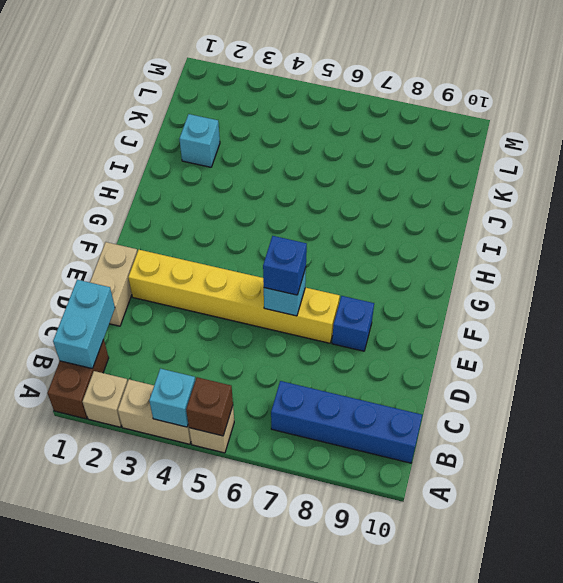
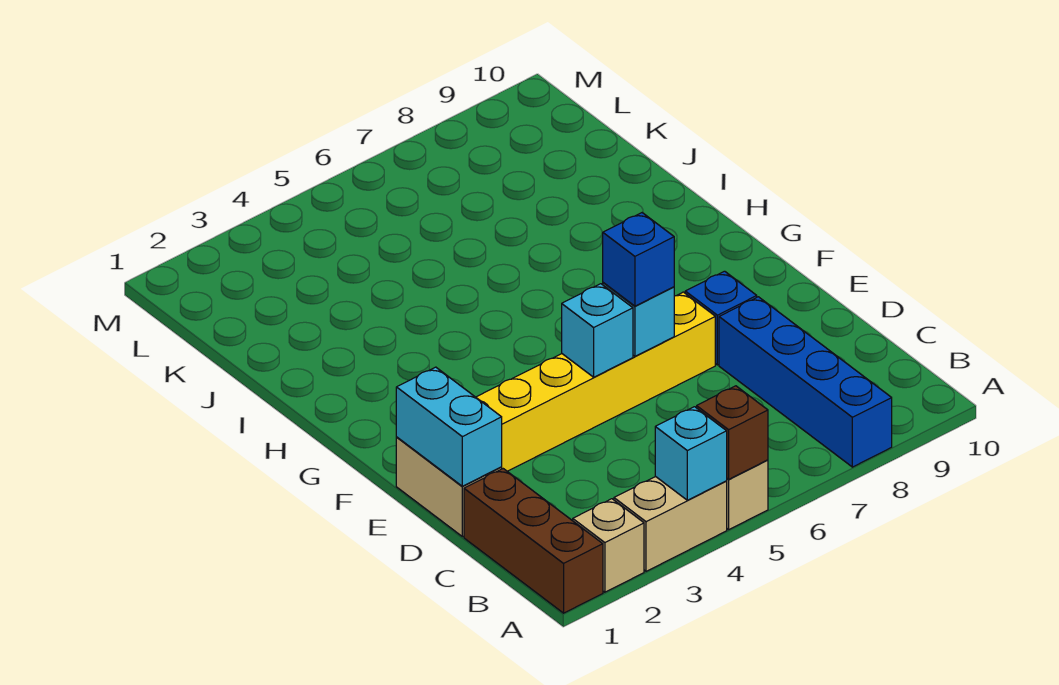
brown brick A1:B1 level 1 -> brown brick A1:C1 level 1
cyan brick B1:C1 level 2 -> cyan brick D1:E1 level 2
blue brick B7:B10 level 1 -> blue brick A8:D8 level 1
cyan brick J2 level 1 -> cyan brick E5 level 2

